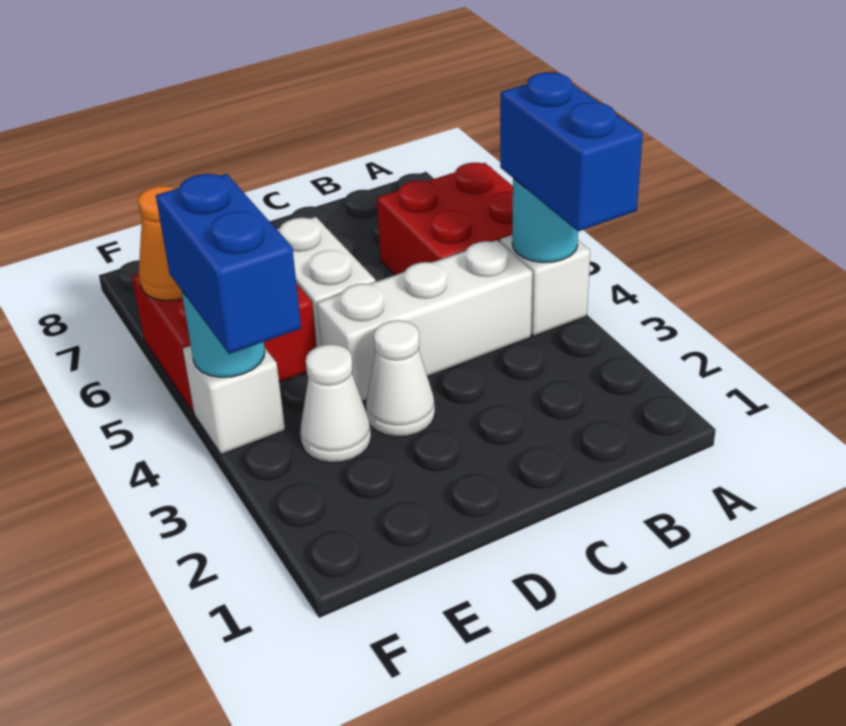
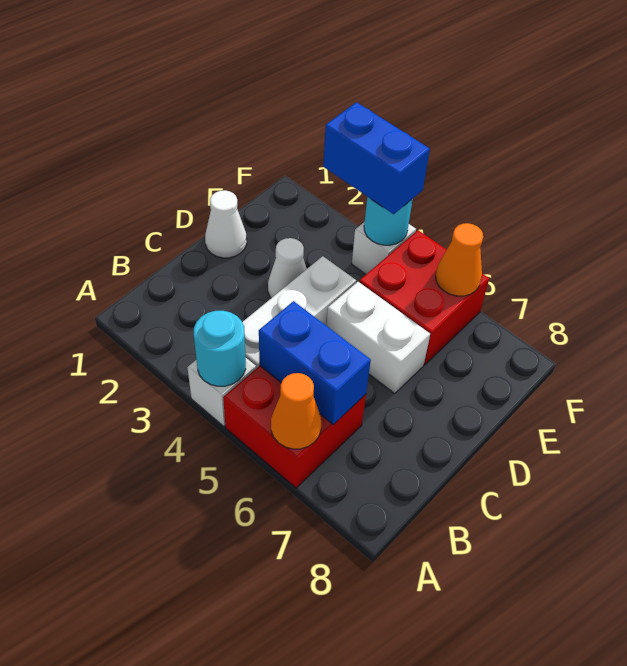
blue brick A3:A4 level 3 -> blue brick B5:B6 level 2
none -> orange cone A6 level 2
white cone E3 level 1 -> white cone D1 level 1

